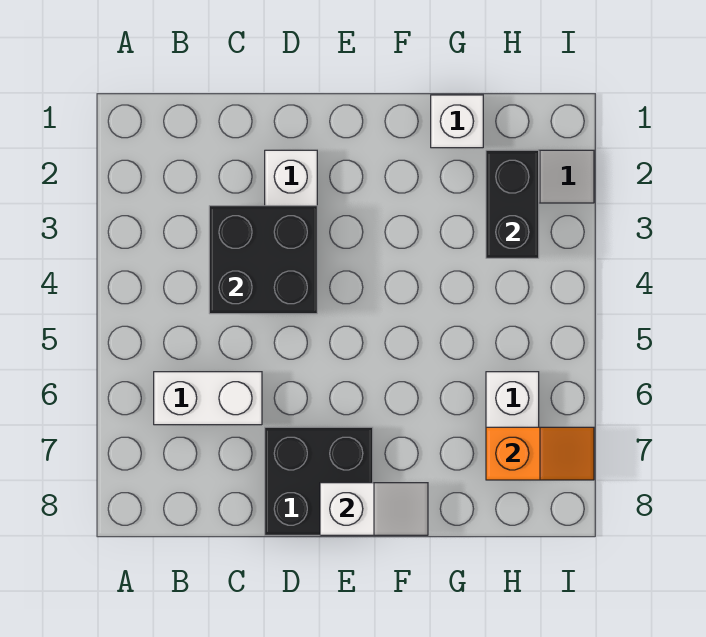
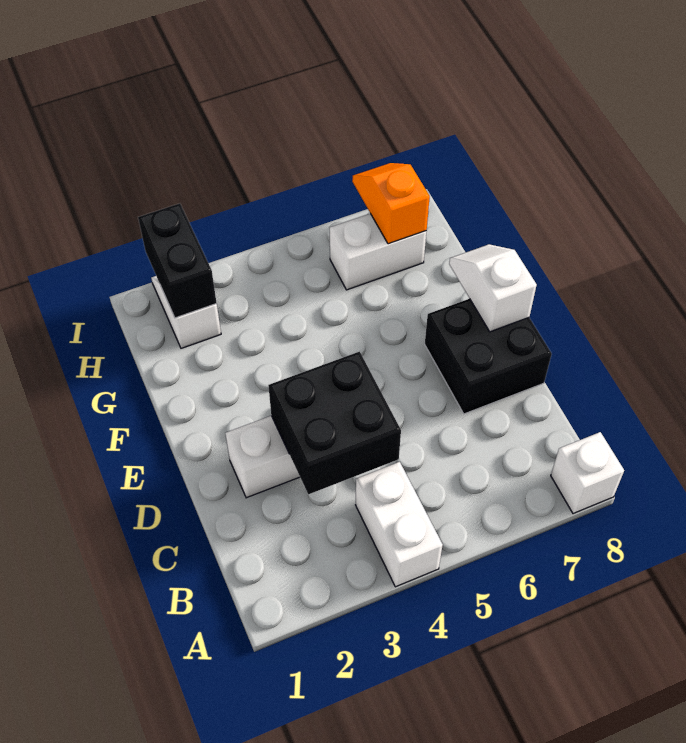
white brick B6:C6 level 1 -> white brick A4:B4 level 1
white brick G1 level 1 -> white brick A8 level 1
black brick H2:H3 level 2 -> black brick H2:I2 level 2

